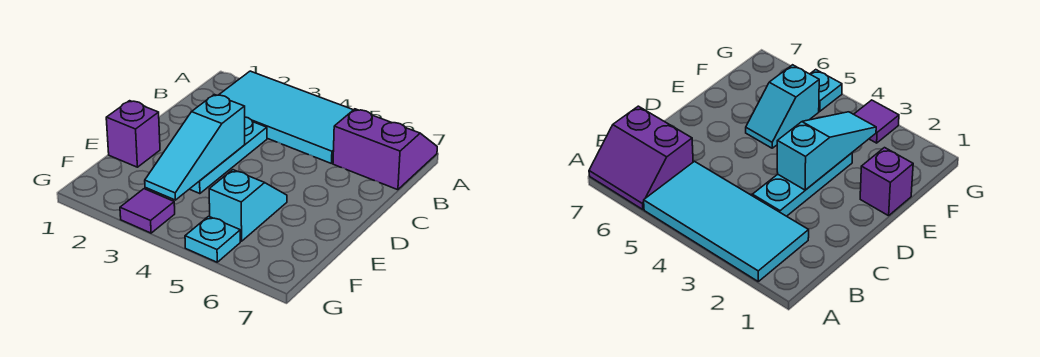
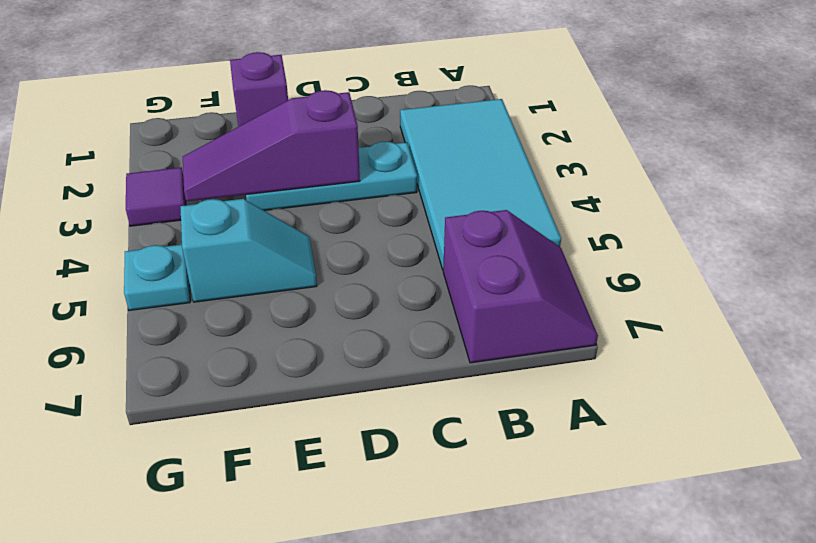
cyan slope D3:F3 level 2 top D -> purple slope D3:F3 level 2 top D

